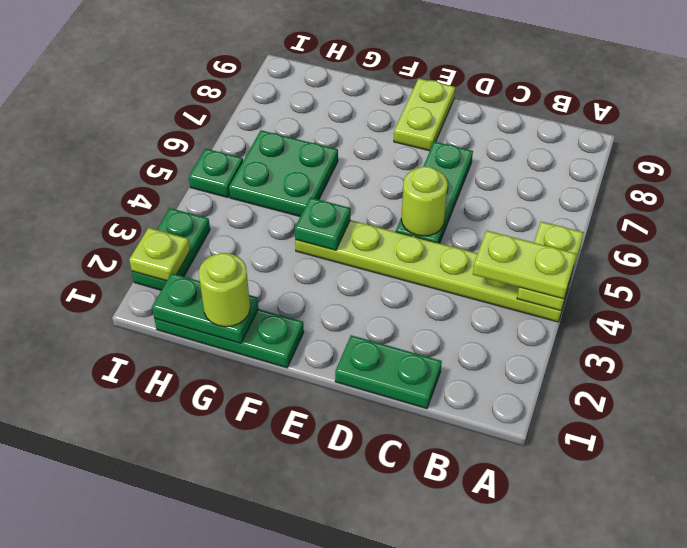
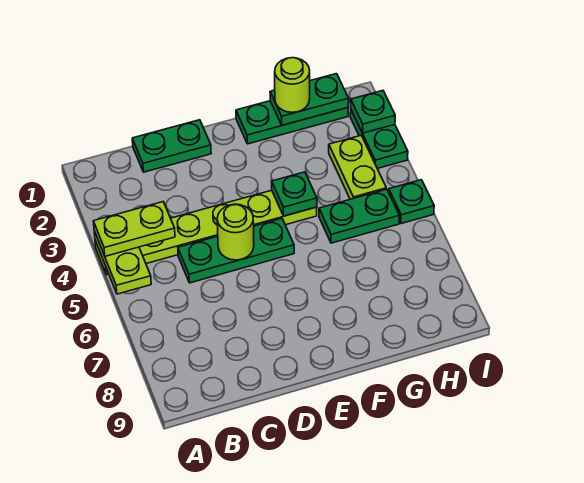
green plate D5:D7 level 1 -> green plate C5:E5 level 1
lime plate E8:E9 level 1 -> lime plate H3:H4 level 1
green plate G5:H6 level 1 -> green plate G5:H5 level 1
lime plate I2 level 2 -> green plate I2 level 2

